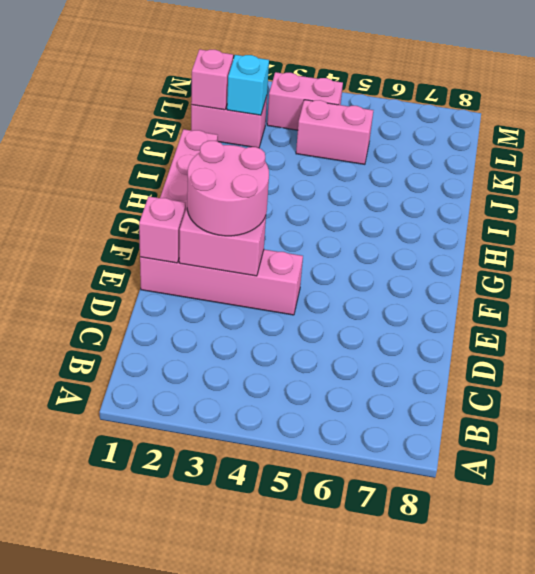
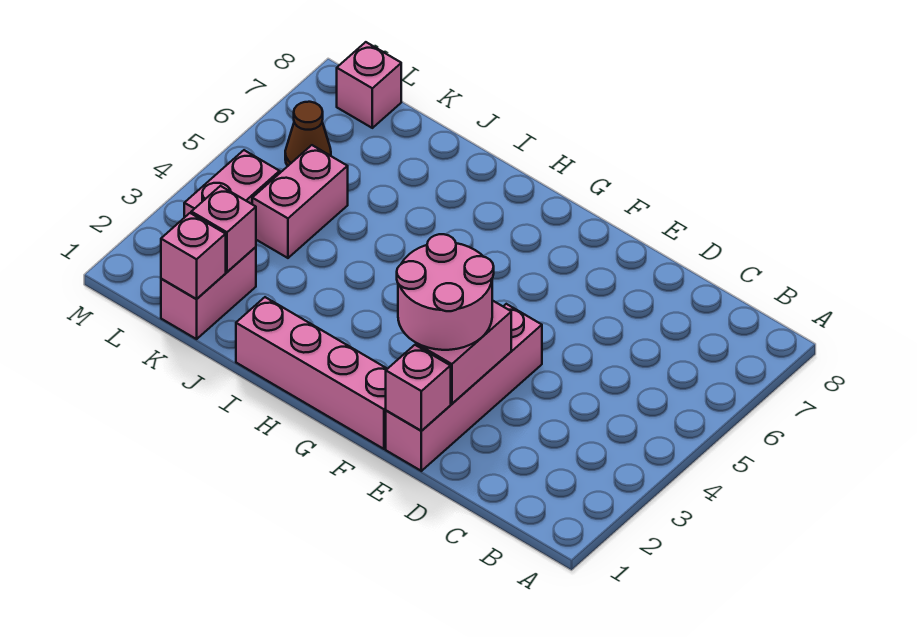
cyan brick K2 level 2 -> pink brick K2 level 2
none -> brown cone L6 level 1
none -> pink brick L8 level 1

